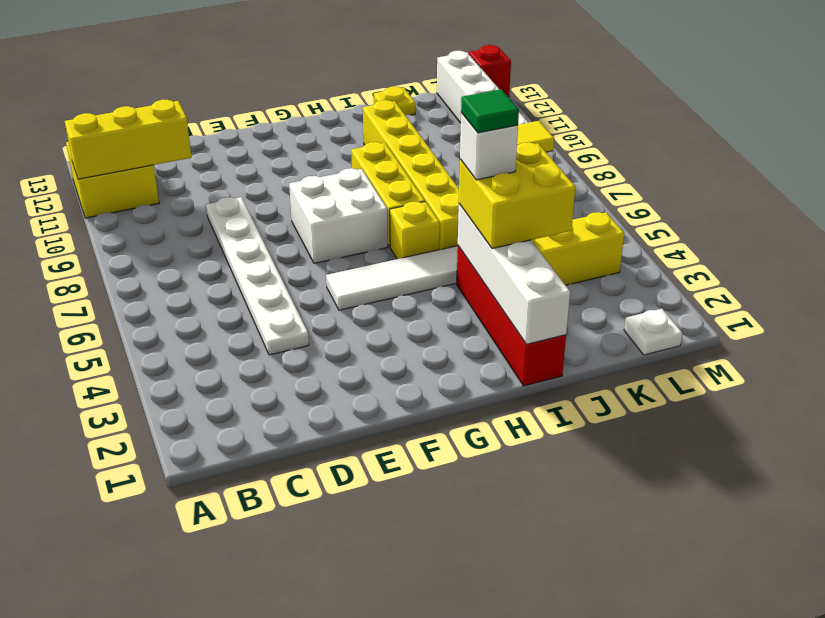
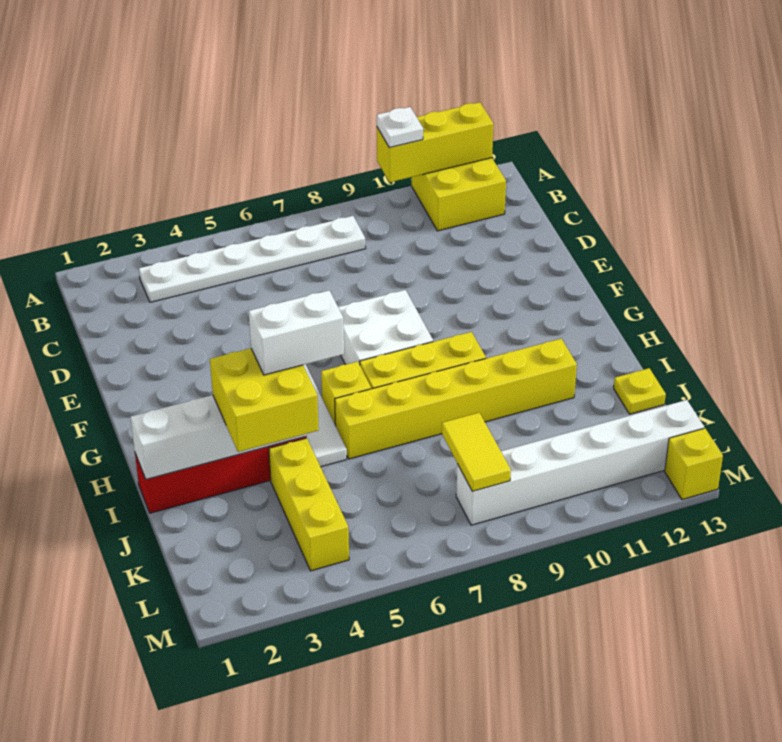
yellow brick A11:C11 level 2 -> yellow brick A10:A12 level 2
white plate D4:D9 level 1 -> white plate B3:B8 level 1
white brick I4 level 4 -> white brick I4:I5 level 4
green tile I4 level 5 -> none
white plate L1 level 1 -> white plate A10 level 3
red brick M13 level 1 -> yellow brick M13 level 1

